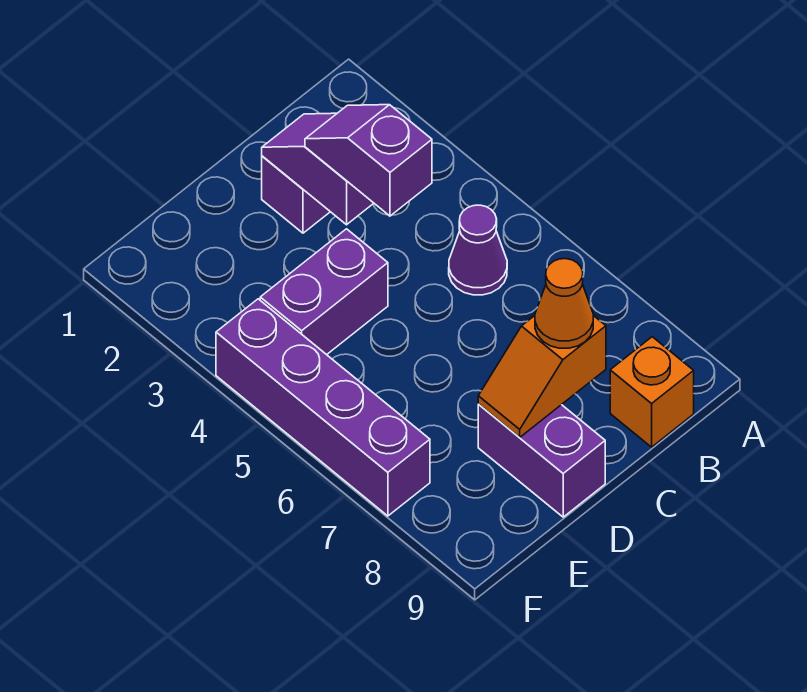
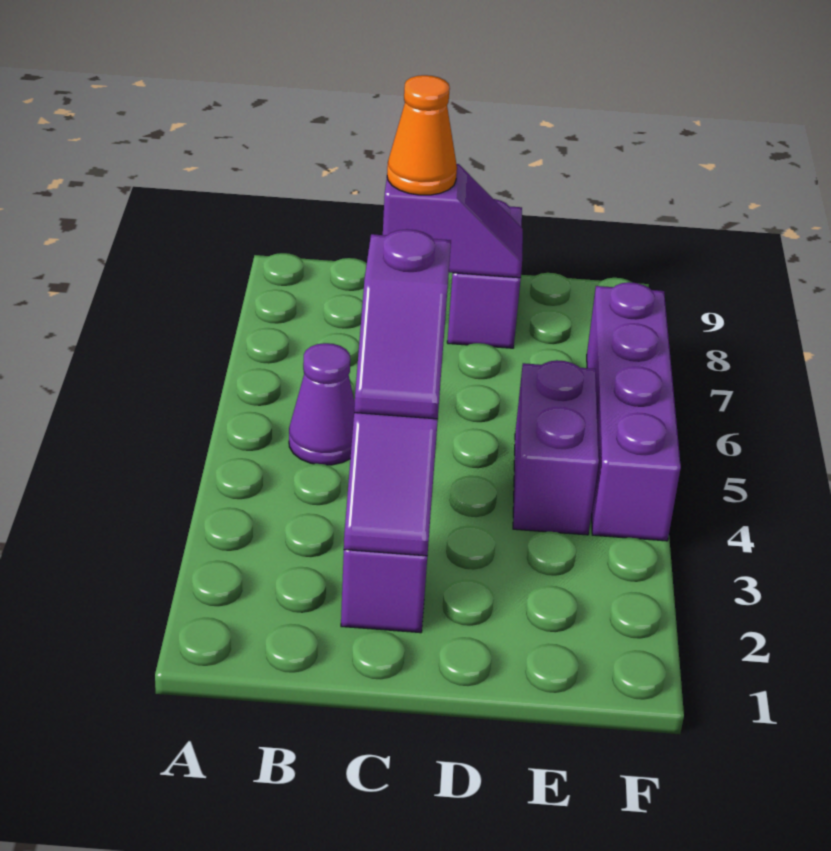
orange brick B9 level 1 -> none
orange slope C8:D8 level 2 top C -> purple slope C8:D8 level 2 top C
purple brick D4:E4 level 1 -> purple brick E4:E5 level 1

